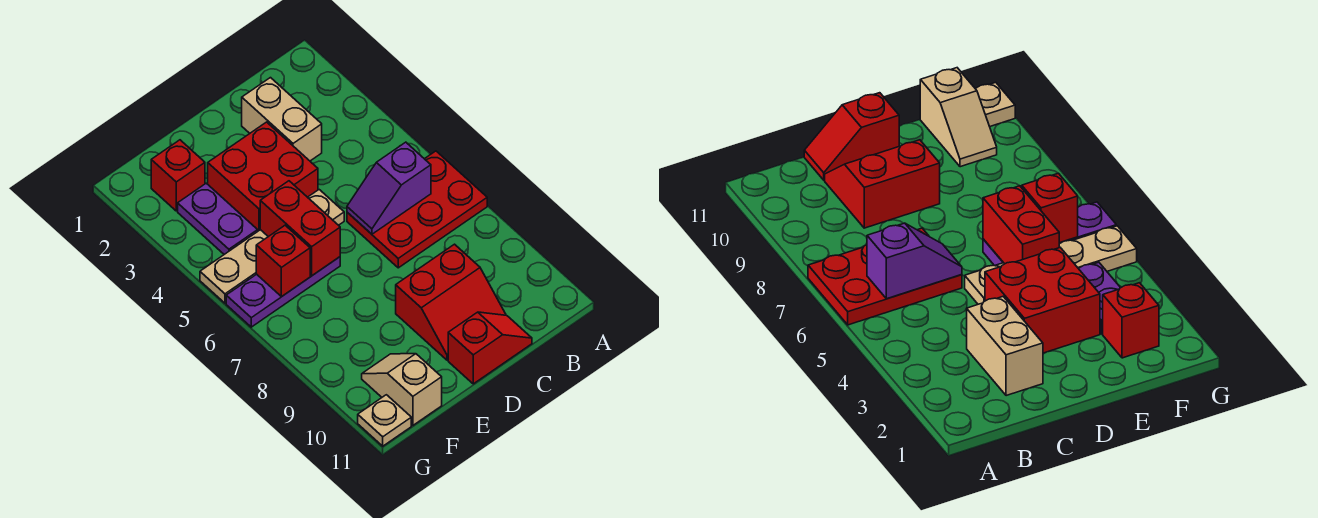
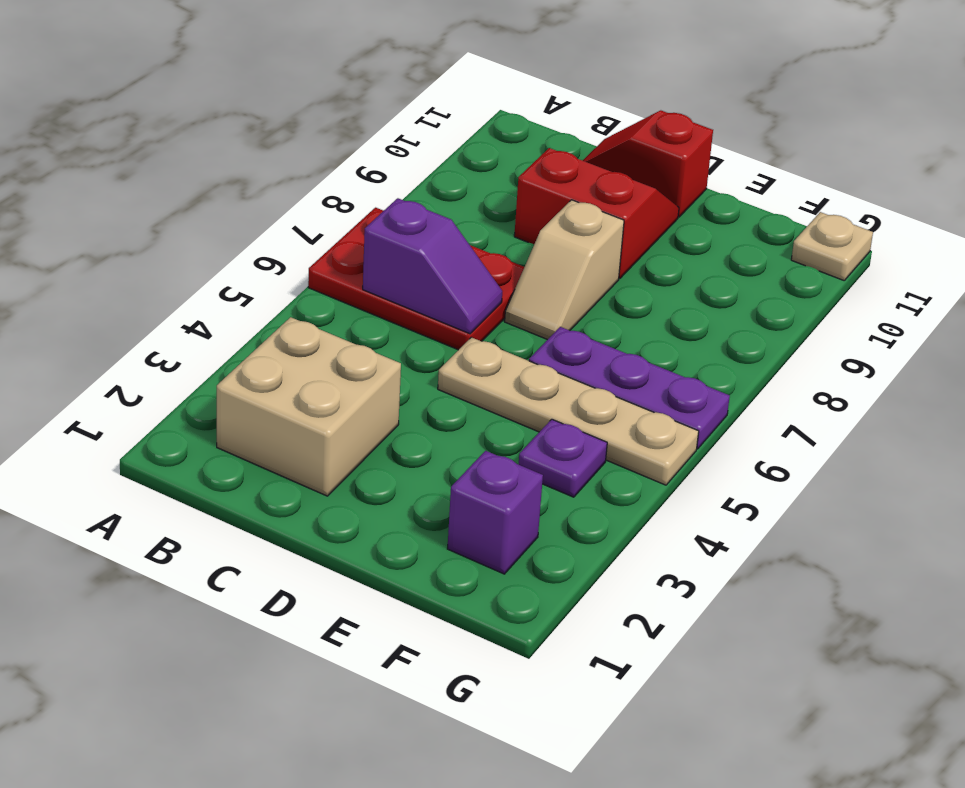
tan brick C2:C3 level 1 -> tan brick B2:C3 level 1
red brick D3:E4 level 1 -> none
red brick E5:E6 level 2 -> none
red brick F2 level 1 -> purple brick F2 level 1
purple plate F3:F4 level 1 -> purple plate F4 level 1
red brick F6 level 2 -> none
tan slope F10:F11 level 1 top 11 -> tan slope D7:D8 level 1 top 8

